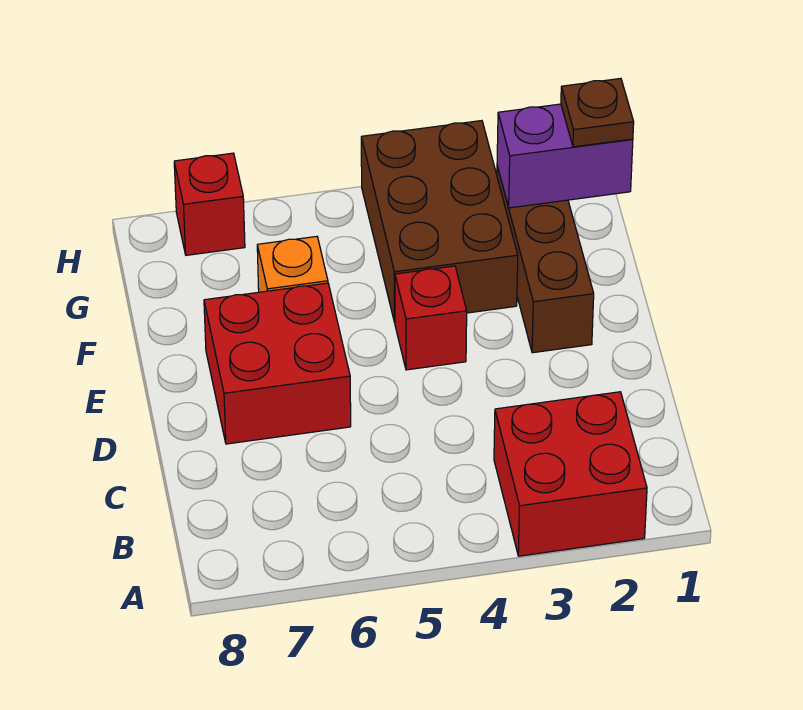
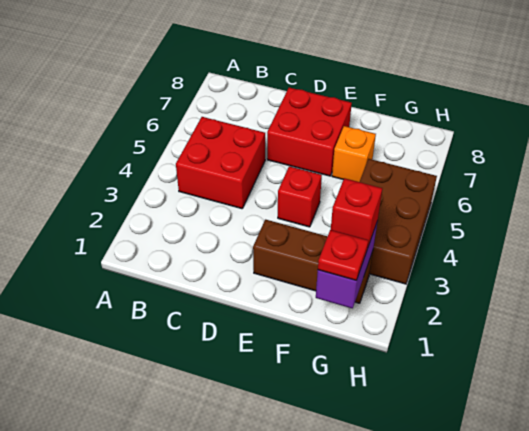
red brick A2:B3 level 1 -> red brick B4:C5 level 1
brown brick F3:H4 level 1 -> brown brick G3:H5 level 1
brown plate G1 level 3 -> red plate G1 level 3
red brick H7 level 1 -> red brick G2 level 3

